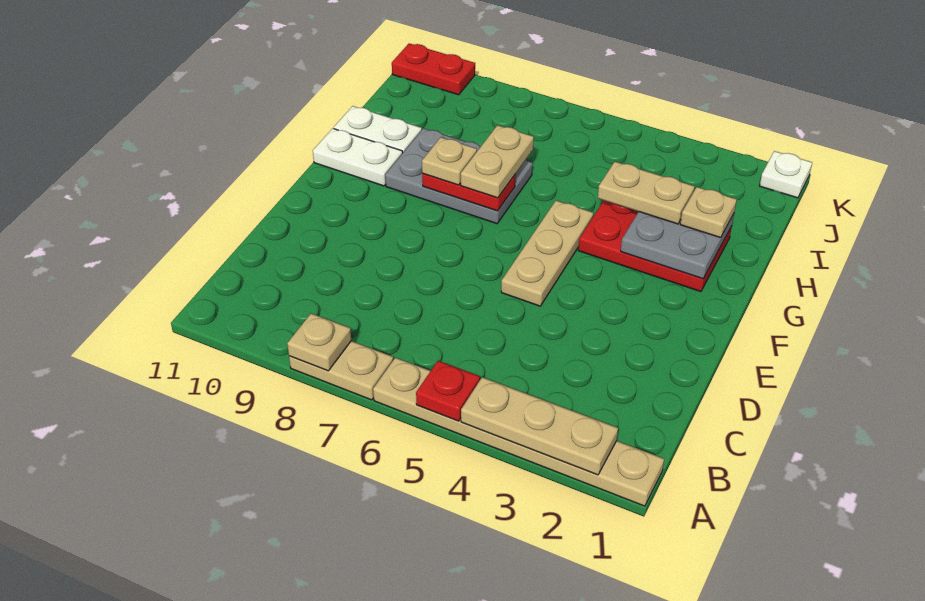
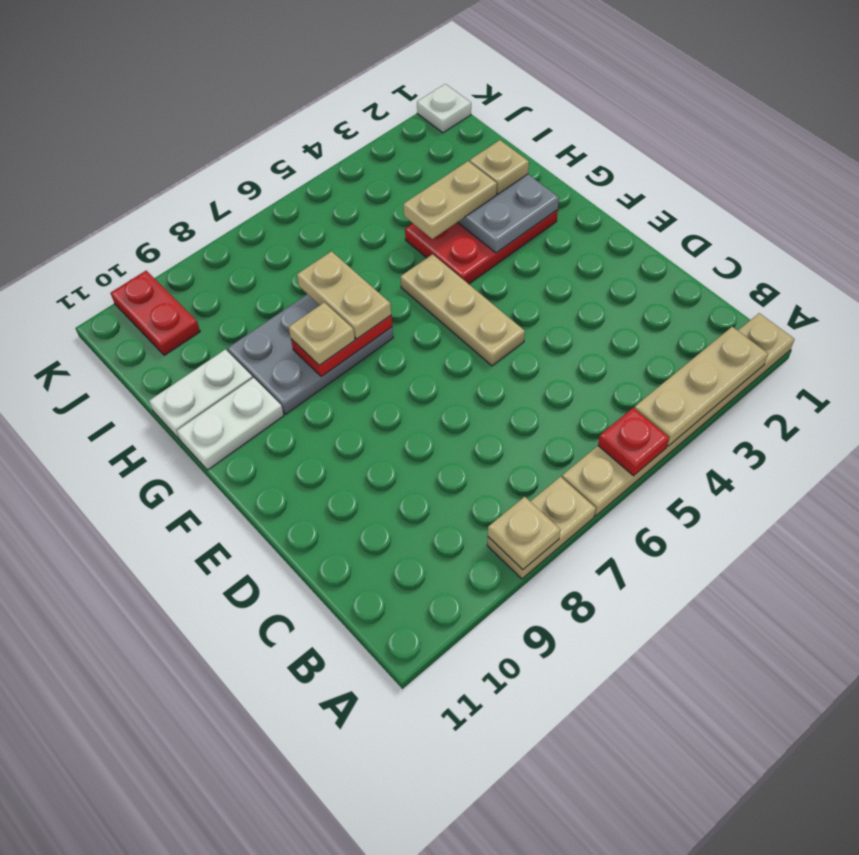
red plate K10:K11 level 1 -> red plate J10:K10 level 1

